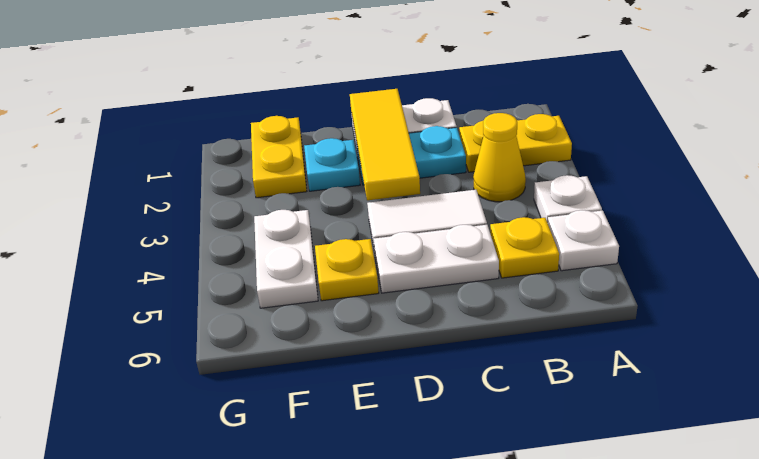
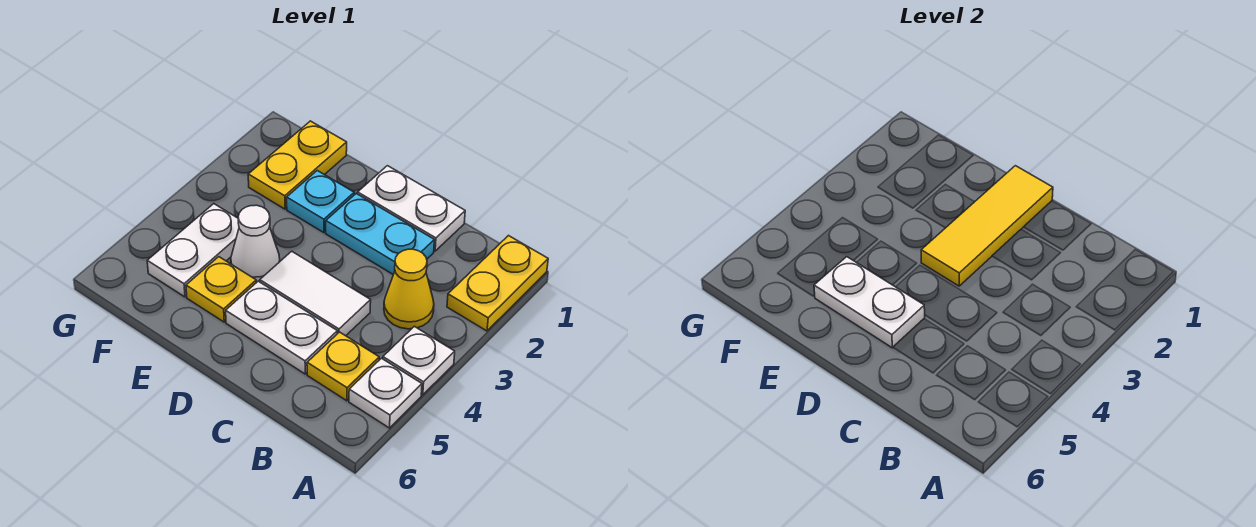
yellow plate A2:B2 level 1 -> yellow plate A1:A2 level 1
none -> white plate D5:E5 level 2
none -> white cone E4 level 1

